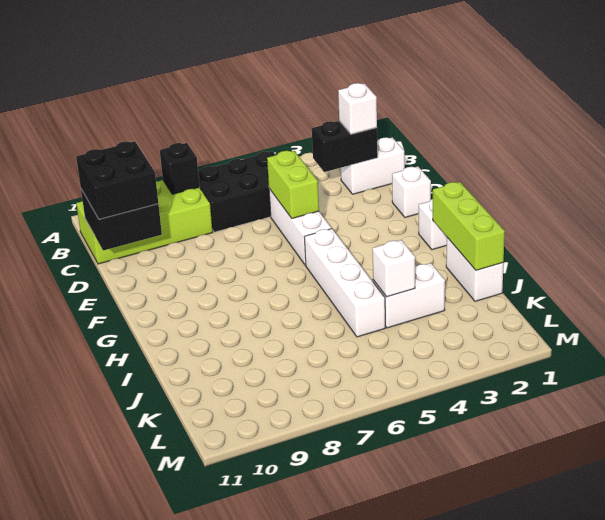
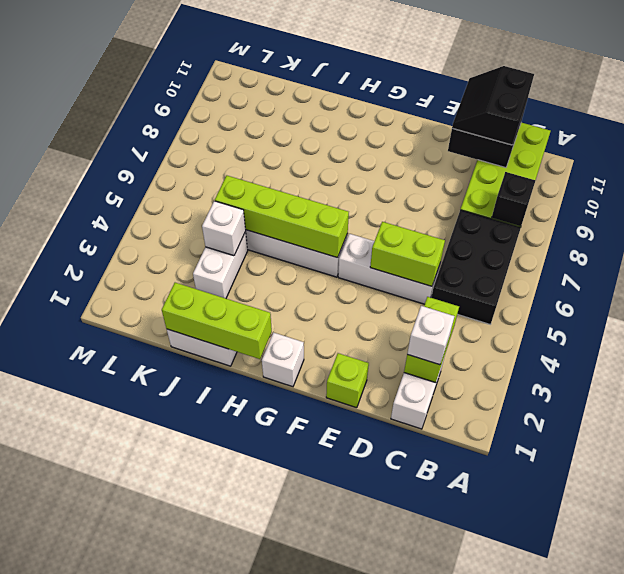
black brick C2:C3 level 2 -> lime brick C2:C3 level 2
black brick C10:D11 level 3 -> black slope C10:D11 level 3 top C
white brick E1 level 1 -> lime brick E1 level 1
none -> lime brick G5:J5 level 2

